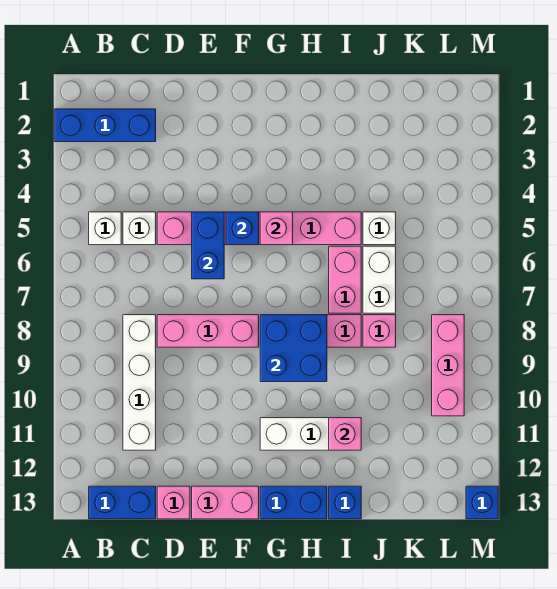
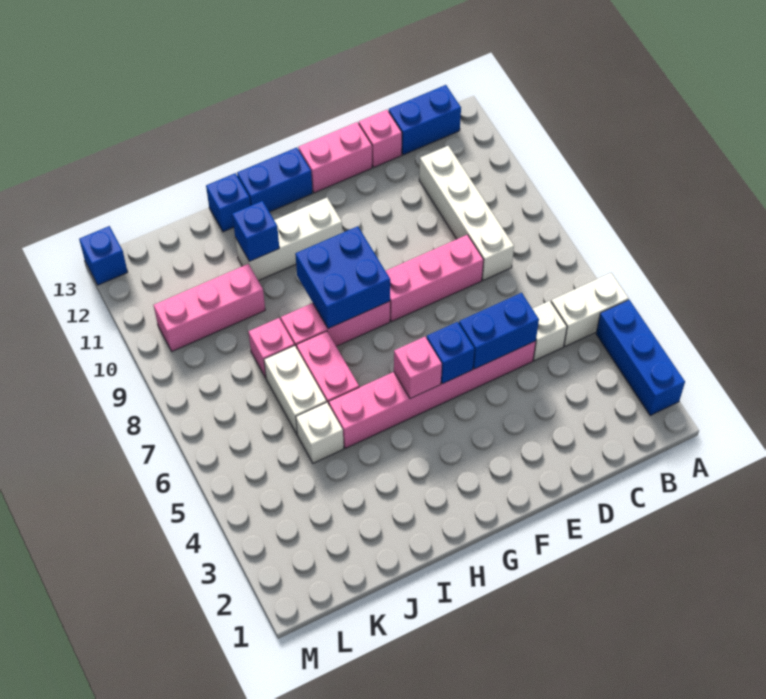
blue brick A2:C2 level 1 -> blue brick A2:A4 level 1
white brick B5 level 1 -> white brick A5:B5 level 1
blue brick E5:E6 level 2 -> blue brick D5:E5 level 2
pink brick I11 level 2 -> blue brick I11 level 2
pink brick L8:L10 level 1 -> pink brick J10:L10 level 1

